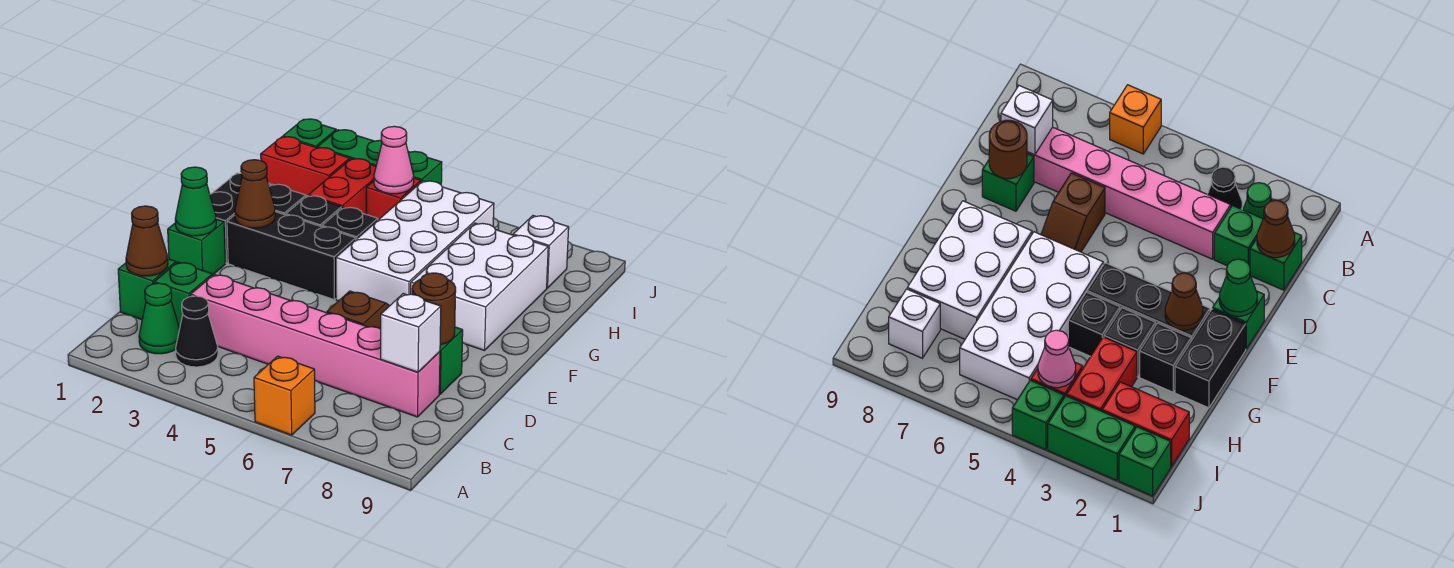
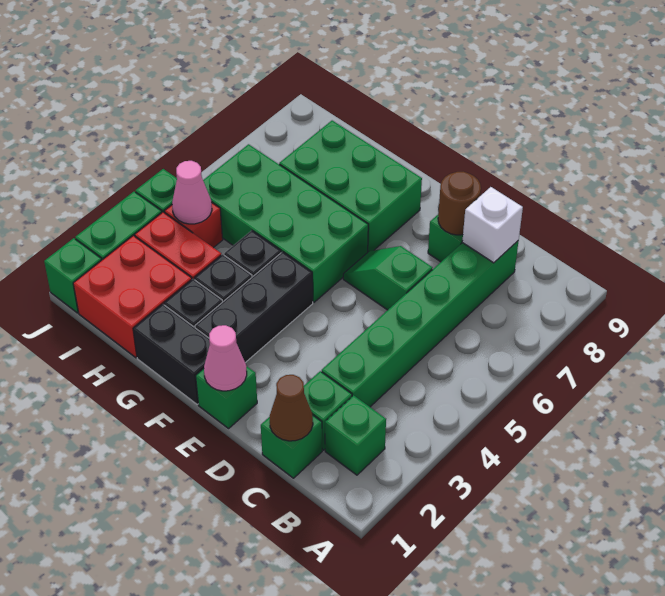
orange brick A6 level 1 -> none
green cone B2 level 1 -> green brick B2 level 1
black cone B3 level 1 -> none
pink brick C3:C8 level 1 -> green brick C3:C8 level 1
brown slope D6:E6 level 1 top D -> green slope D6:E6 level 1 top D
green cone E1 level 2 -> pink cone E1 level 2
brown cone F2 level 2 -> none
white brick F5:I6 level 1 -> green brick F5:I6 level 1
white brick F7:H8 level 1 -> green brick F7:H8 level 1
red brick I1:I2 level 1 -> red brick H1:I2 level 1
white brick I8 level 1 -> none

